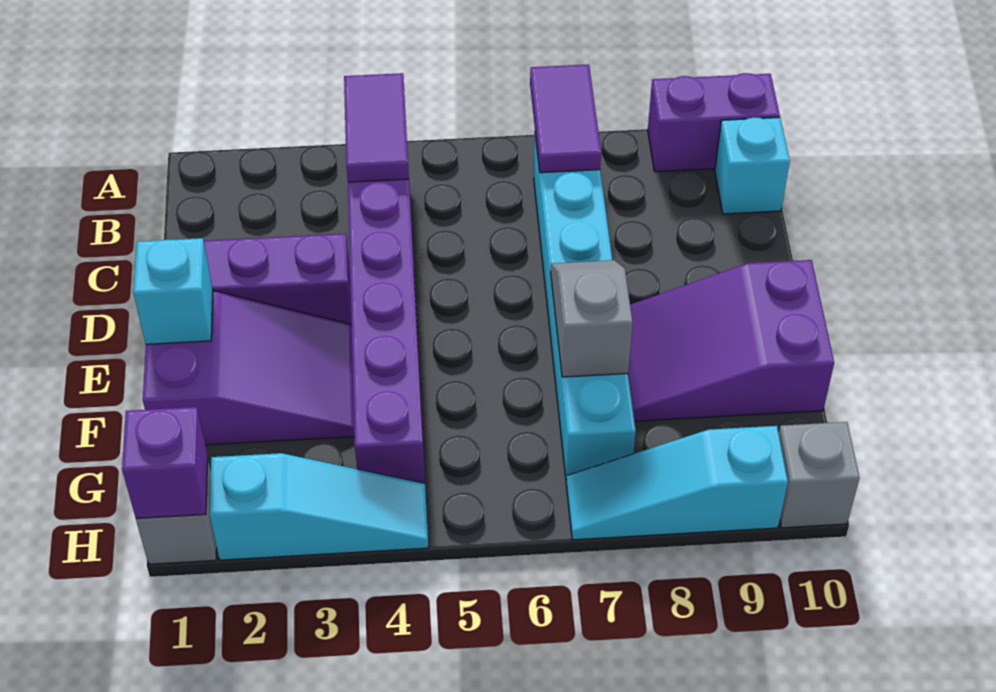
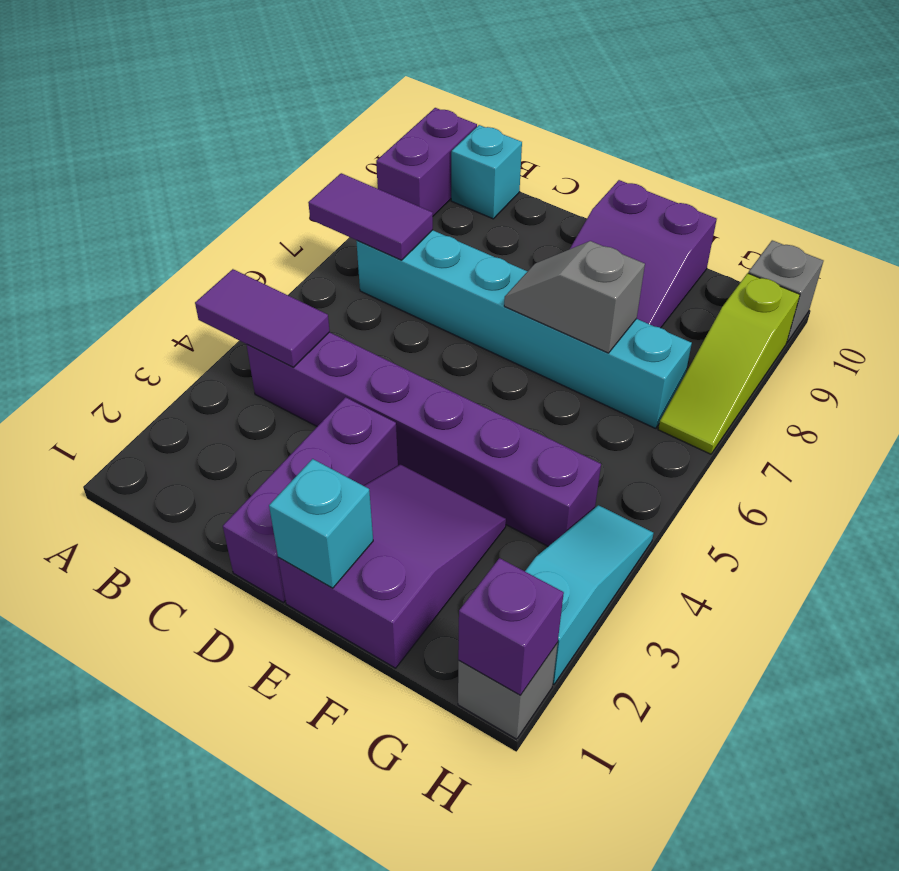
cyan slope H7:H9 level 1 top 9 -> lime slope H7:H9 level 1 top 9

